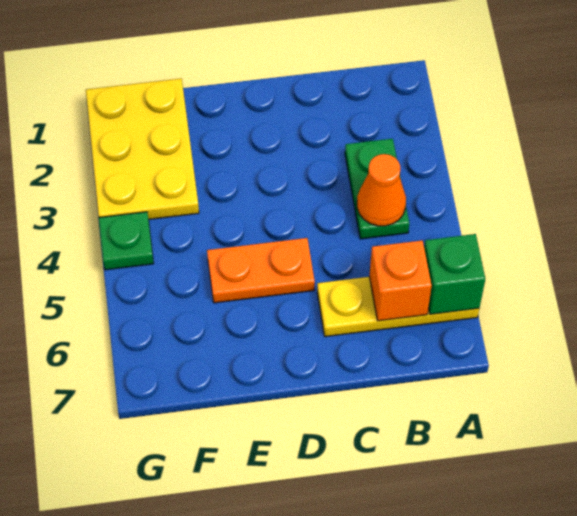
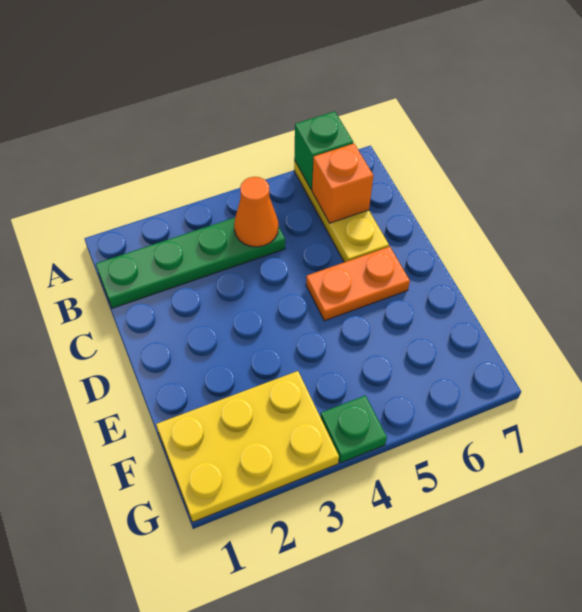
green plate B3:B4 level 1 -> green plate B1:B4 level 1
orange plate D5:E5 level 1 -> orange plate D5:D6 level 1

